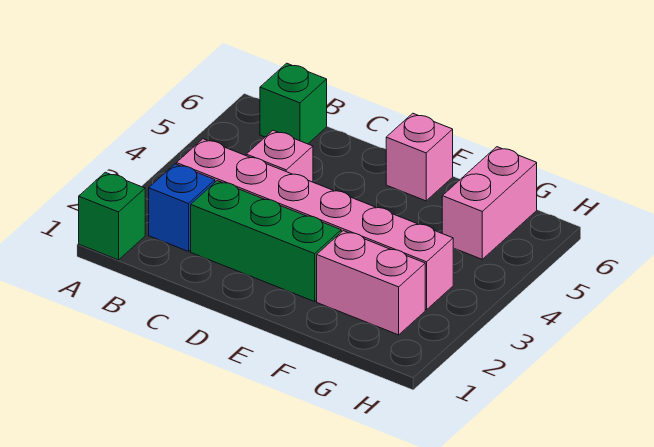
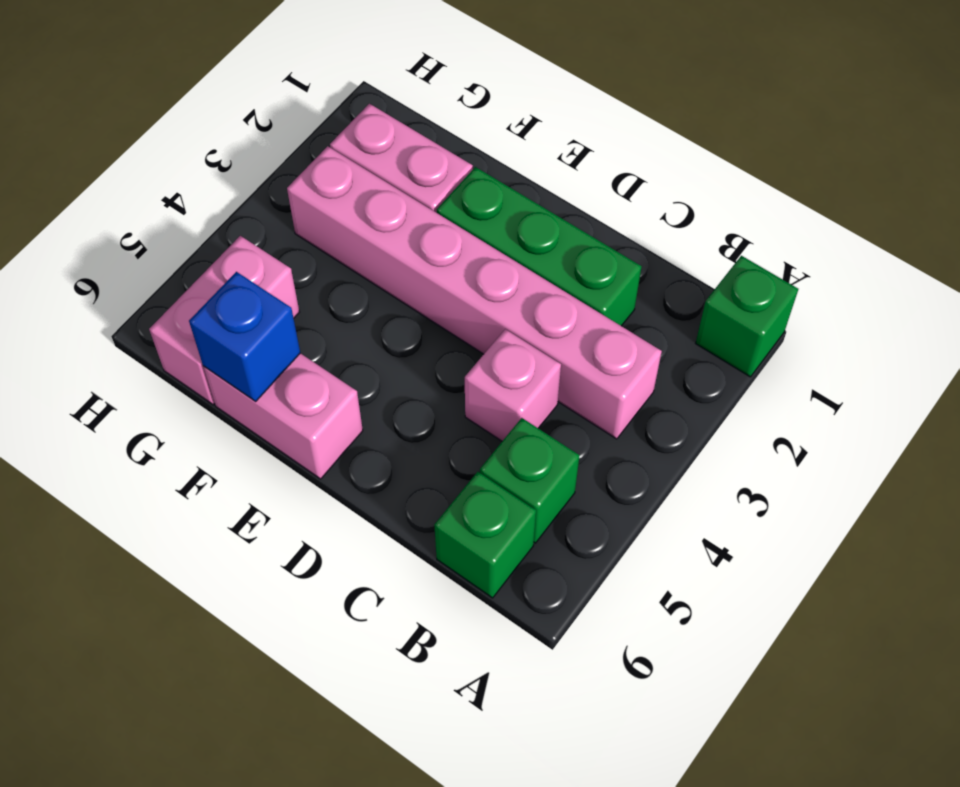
blue brick B2 level 1 -> blue brick F6 level 2
none -> green brick B5 level 1
pink brick E6 level 1 -> pink brick E6:F6 level 1

